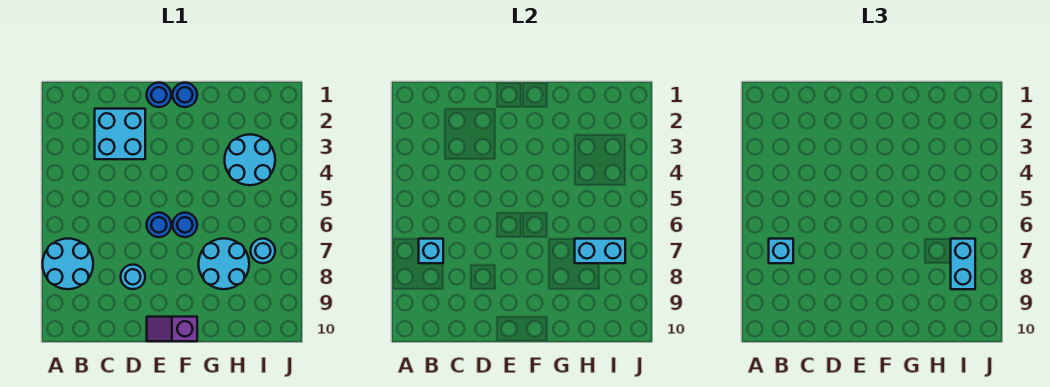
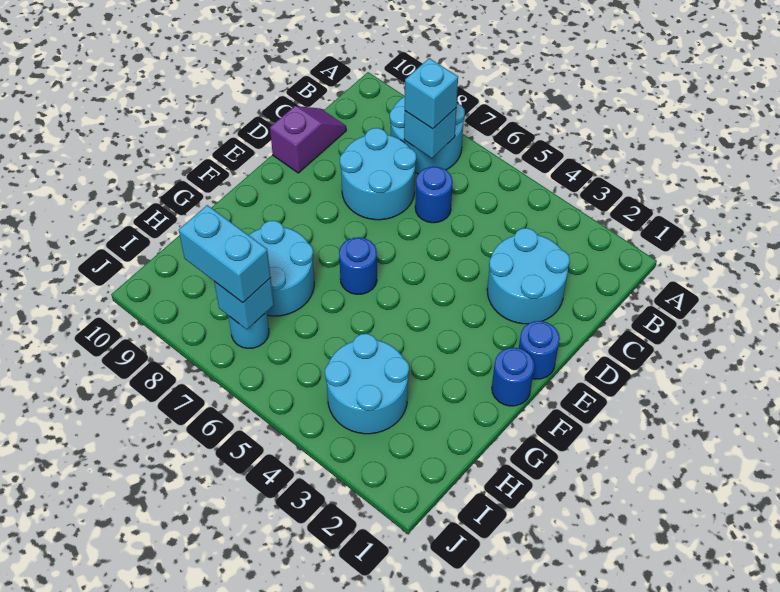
cyan brick C2:D3 level 1 -> cyan round brick C2:D3 level 1
cyan round brick D8 level 1 -> cyan round brick C7:D8 level 1
blue round brick E6 level 1 -> blue round brick C6 level 1
purple slope E10:F10 level 1 top F -> purple slope C10:D10 level 1 top D
cyan brick H7:I7 level 2 -> cyan brick I7 level 2

